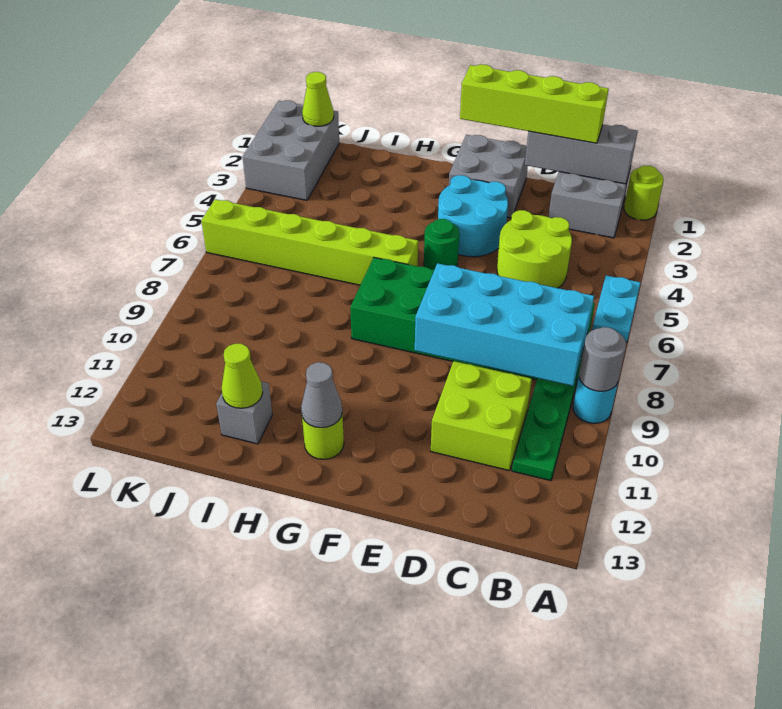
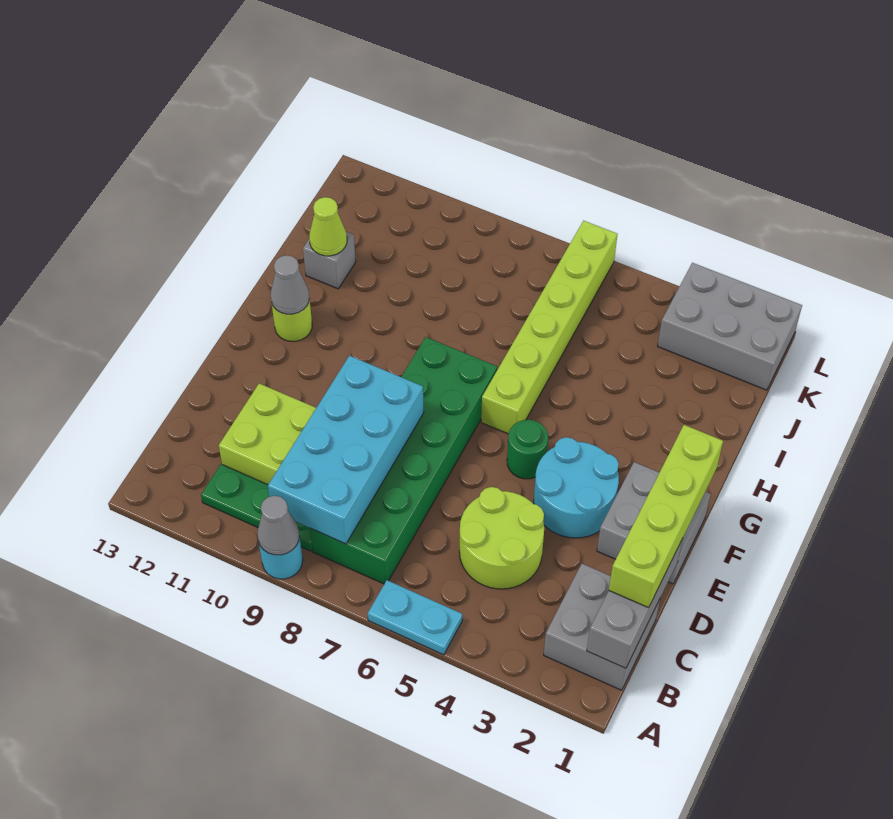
lime round brick A1 level 1 -> none
grey round brick A9 level 2 -> grey cone A9 level 2
lime cone K1 level 2 -> none

